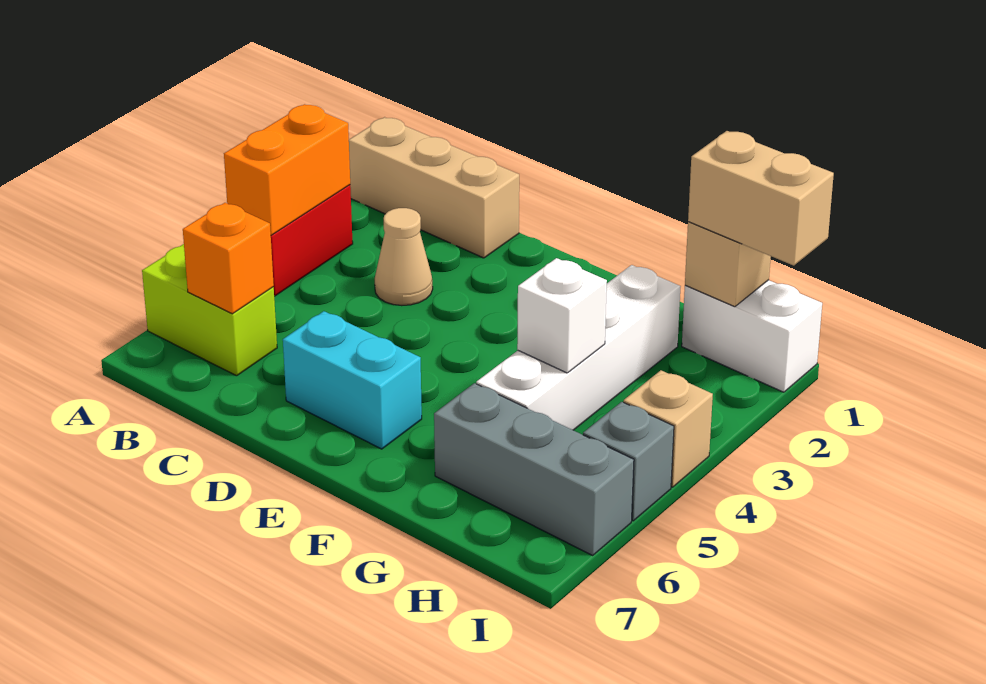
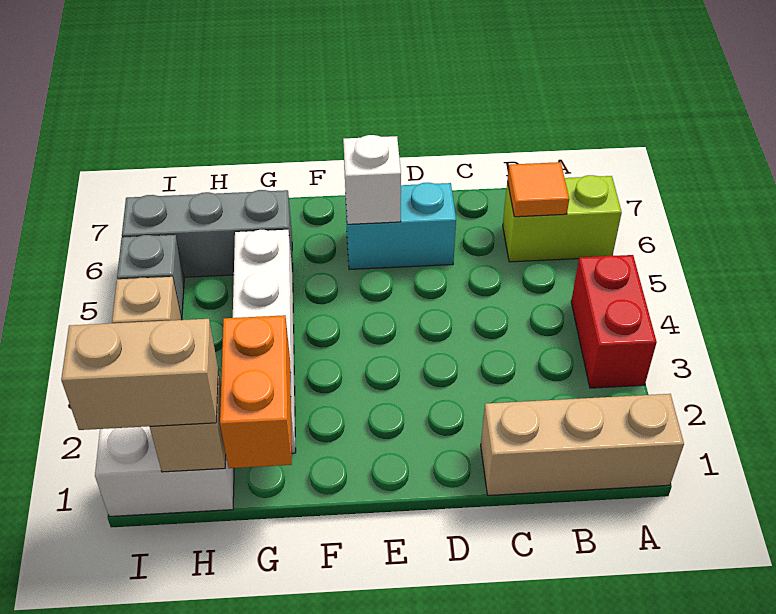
orange brick A3:A4 level 2 -> orange brick G1:G2 level 2
orange brick B6 level 2 -> orange tile B6 level 2
tan cone C3 level 1 -> none
white brick G4 level 2 -> white brick E6 level 2

